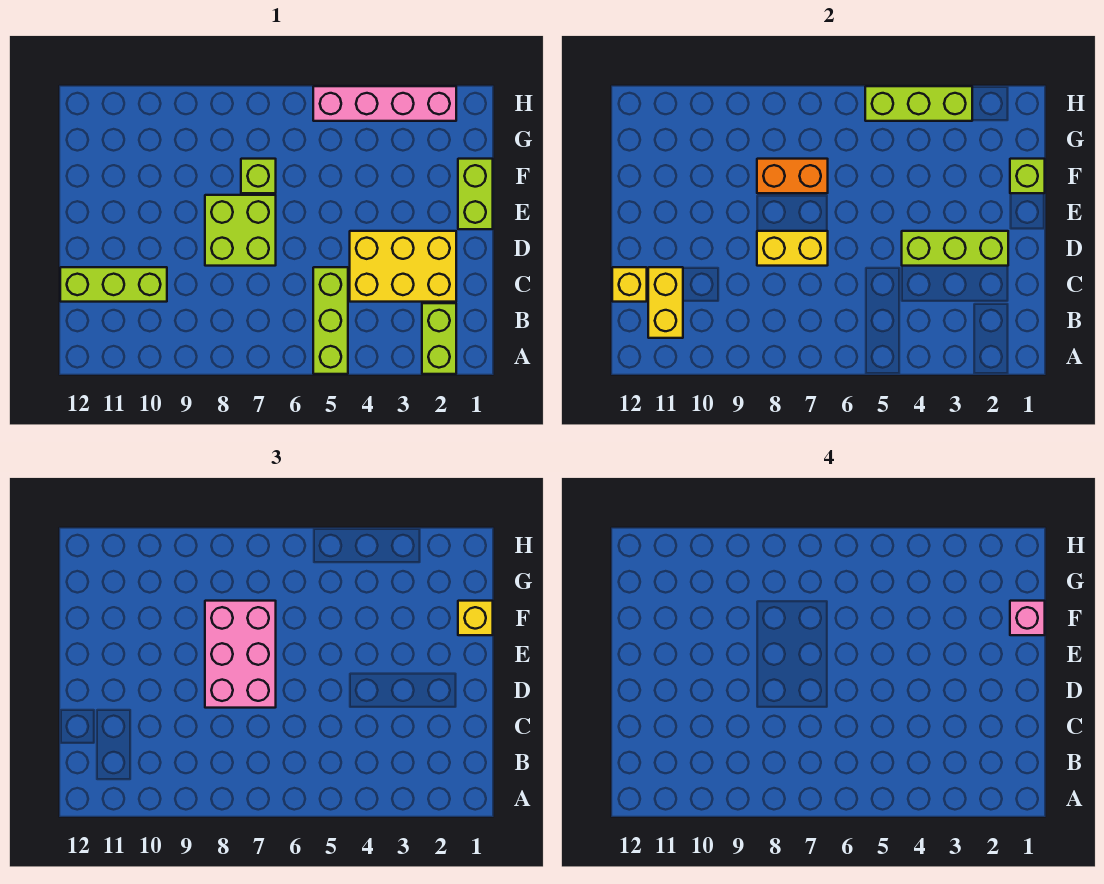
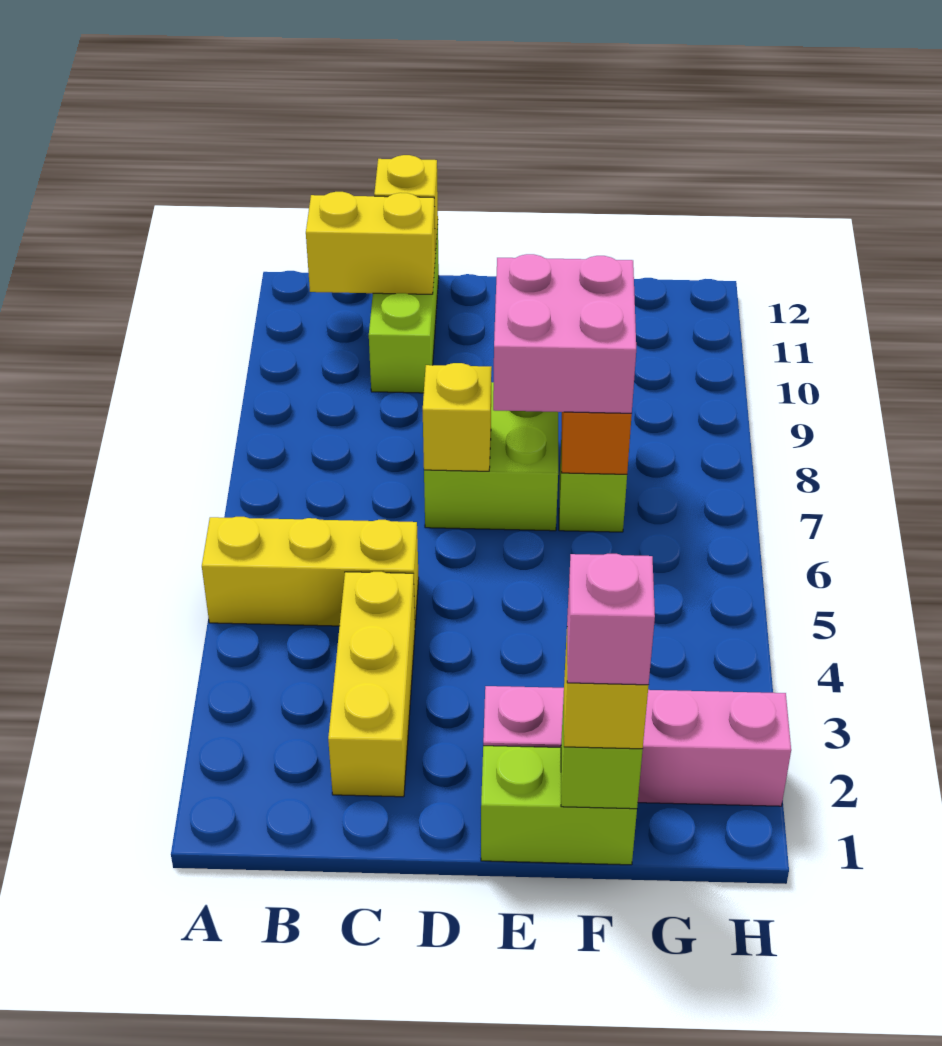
lime brick A2:B2 level 1 -> none
lime brick A5:C5 level 1 -> yellow brick A5:C5 level 1
yellow brick C2:D4 level 1 -> yellow brick C2:C4 level 1
lime brick D2:D4 level 2 -> none
yellow brick D7:D8 level 2 -> yellow brick D7 level 2
pink brick D7:F8 level 3 -> pink brick E7:F8 level 3
pink brick H2:H5 level 1 -> pink brick E2:H2 level 1
lime brick H3:H5 level 2 -> none

